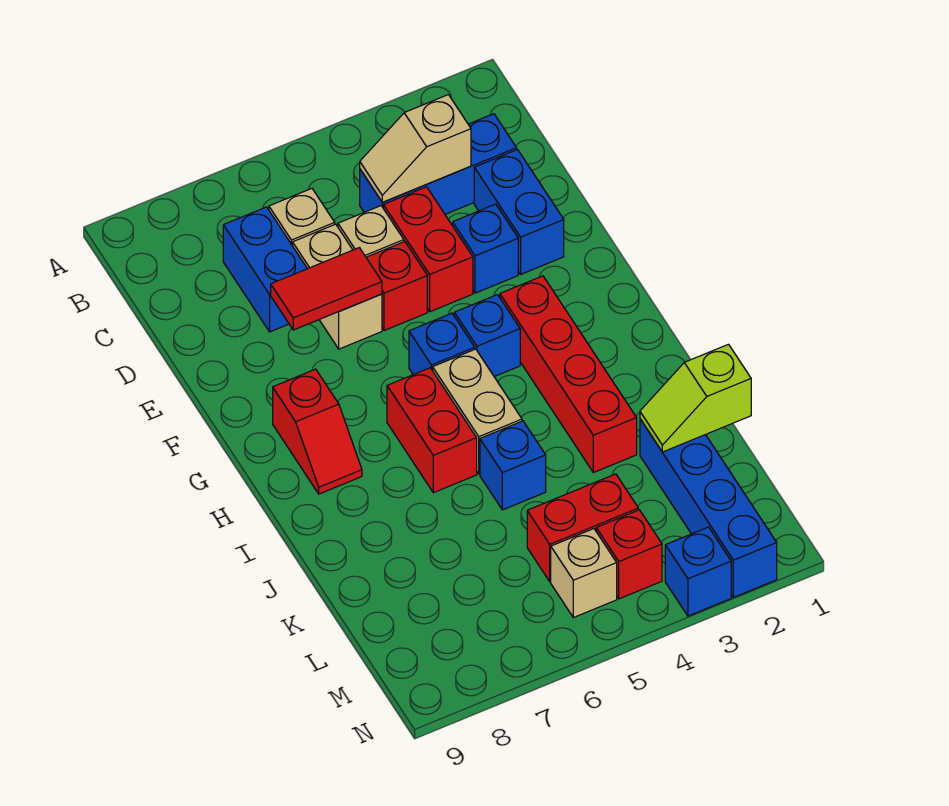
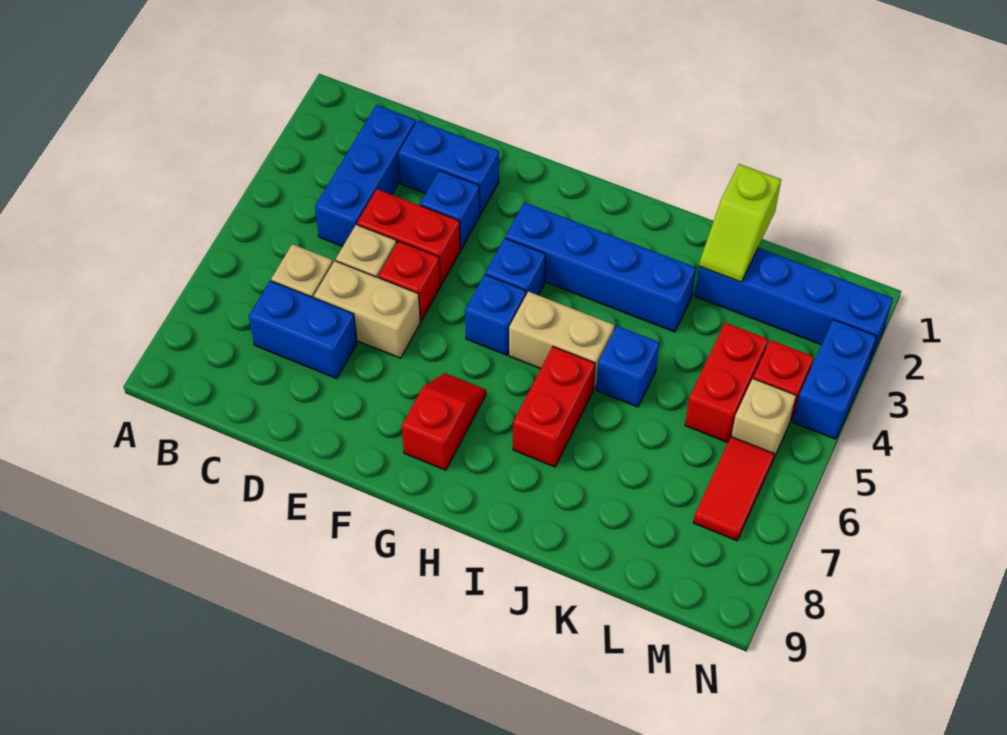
tan slope C3:C4 level 2 top 3 -> none
red tile E6:E7 level 2 -> red tile M6:M7 level 1
red brick G3:J3 level 1 -> blue brick G3:J3 level 1
red slope G8:H8 level 1 top G -> red slope G7:G8 level 1 top 8
red brick H6:I6 level 1 -> red brick I6:I7 level 1
blue brick N3 level 1 -> blue brick N3:N4 level 1

